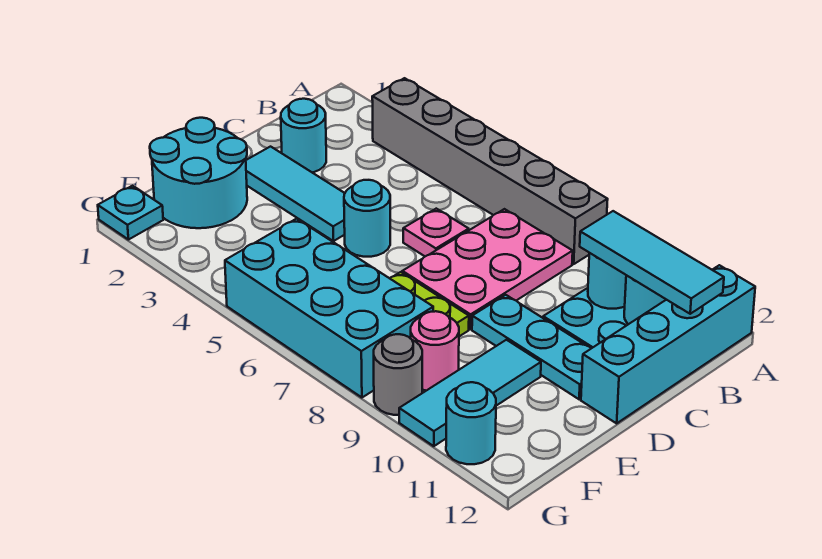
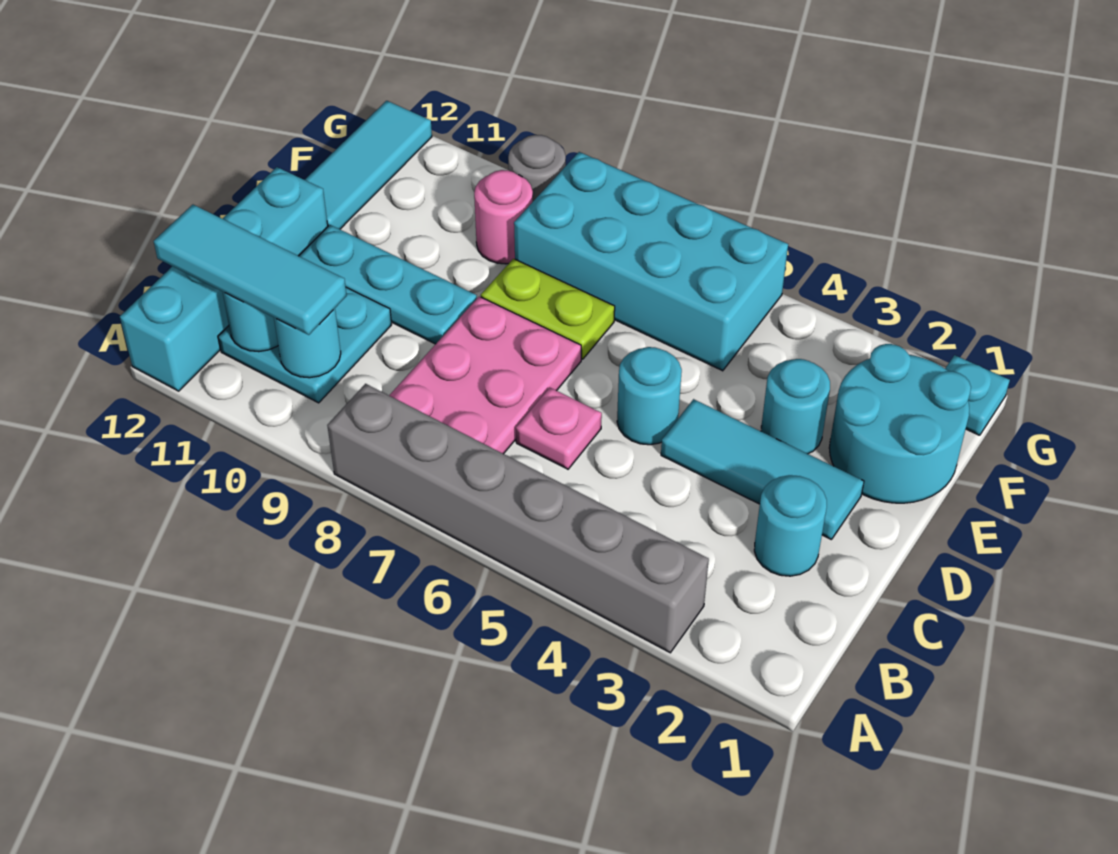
cyan tile E10:G10 level 1 -> cyan tile E12:G12 level 1
cyan round brick G11 level 1 -> cyan round brick E3 level 1

